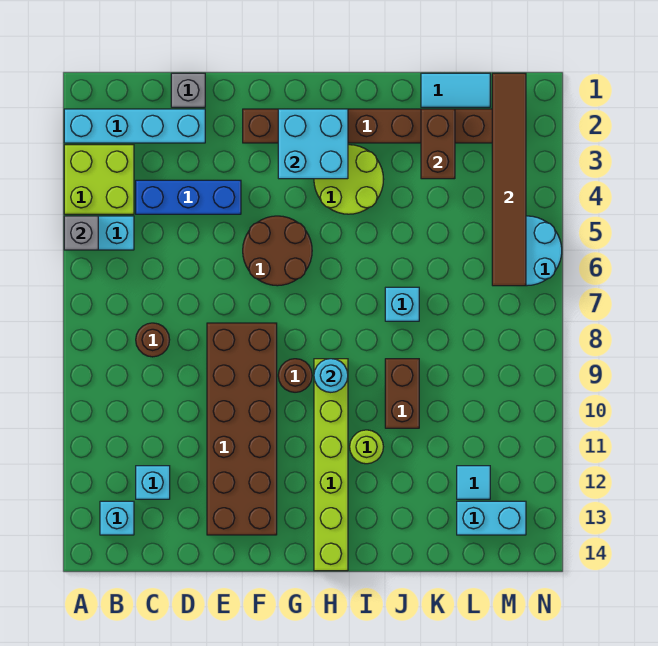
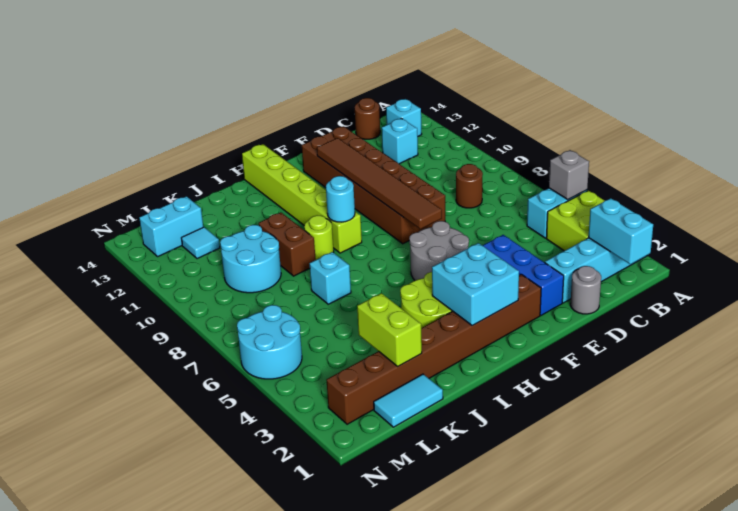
none -> cyan brick B1:B2 level 2
blue brick C4:E4 level 1 -> blue brick E2:E4 level 1
grey brick D1 level 1 -> grey round brick D1 level 1
brown round brick F5:G6 level 1 -> grey round brick F5:G6 level 1
brown round brick G9 level 1 -> brown round brick C14 level 1
lime round brick I11 level 1 -> lime round brick I9 level 1
brown brick K2:K3 level 2 -> lime brick K2:K3 level 2
none -> cyan round brick K9:L10 level 1
brown tile M1:M6 level 2 -> brown tile F7:F12 level 2

